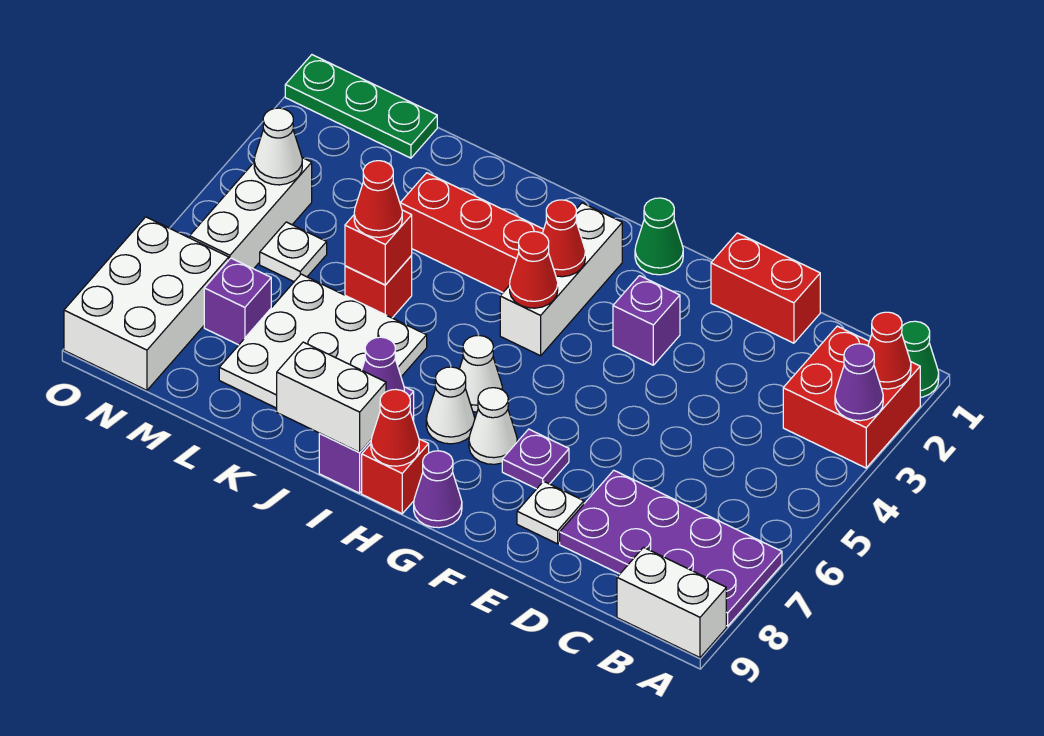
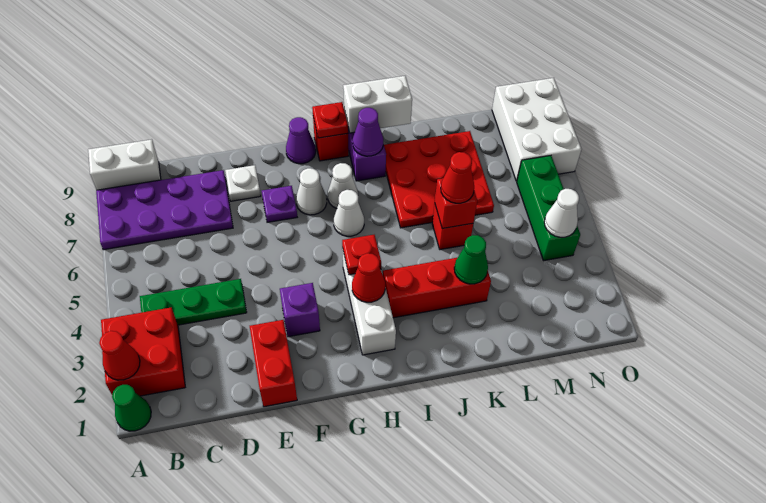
purple cone A3 level 2 -> none
red brick D1:E1 level 1 -> red brick E1:E2 level 1
green cone G1 level 1 -> green cone K3 level 2
red cone H4 level 2 -> red plate H4 level 2
red cone H9 level 2 -> red plate H9 level 2
white plate J6:L8 level 1 -> red plate J6:L8 level 1
green plate M1:O1 level 1 -> green plate B4:D4 level 1
white plate M5 level 1 -> none
purple brick M7 level 1 -> none
white brick N4:N6 level 1 -> green brick N4:N6 level 1

